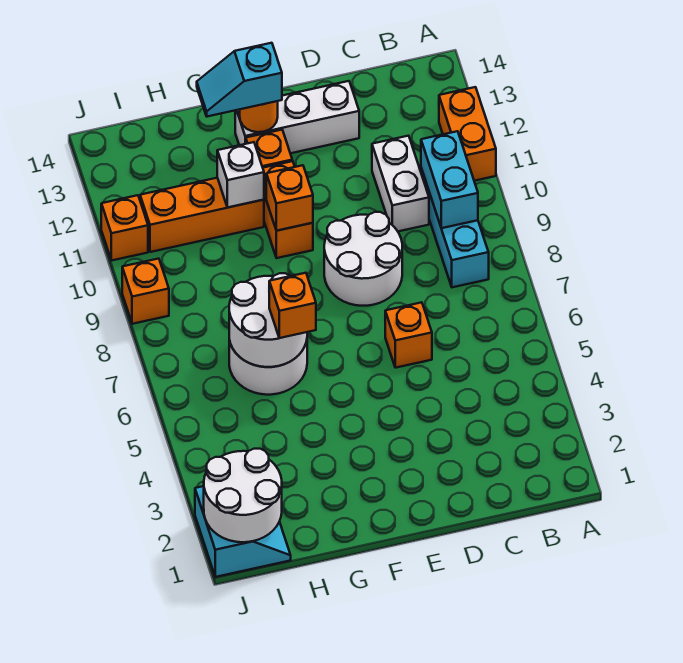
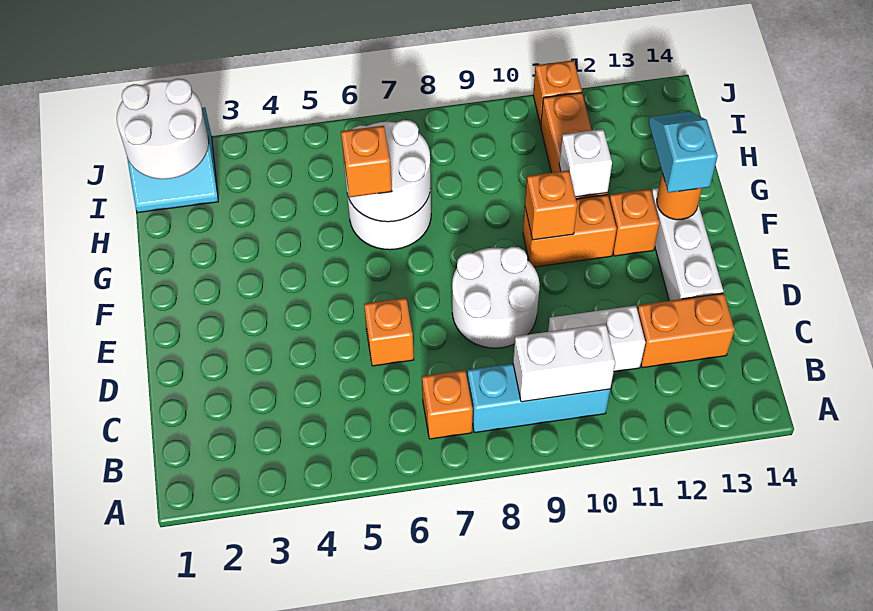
orange brick A11:A12 level 1 -> orange brick C12:C13 level 1
cyan brick B9:B10 level 2 -> white brick B9:B10 level 2
orange brick J9 level 1 -> orange brick B7 level 1

